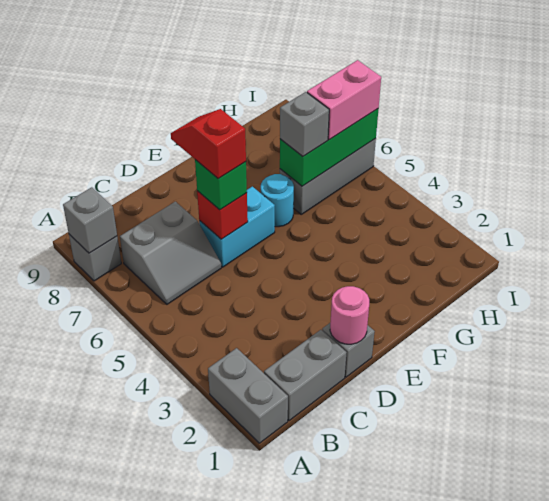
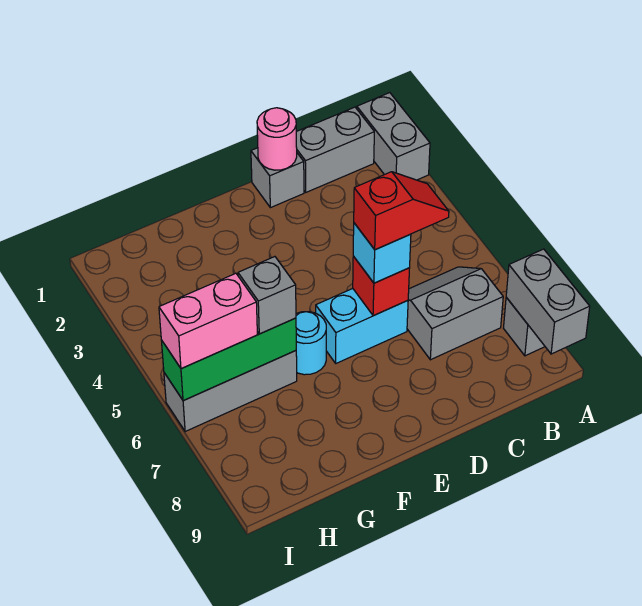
grey brick A8 level 2 -> grey brick A8:A9 level 2
green brick D6 level 3 -> cyan brick D6 level 3
red slope D6:D7 level 4 top 6 -> red slope C6:D6 level 4 top D

